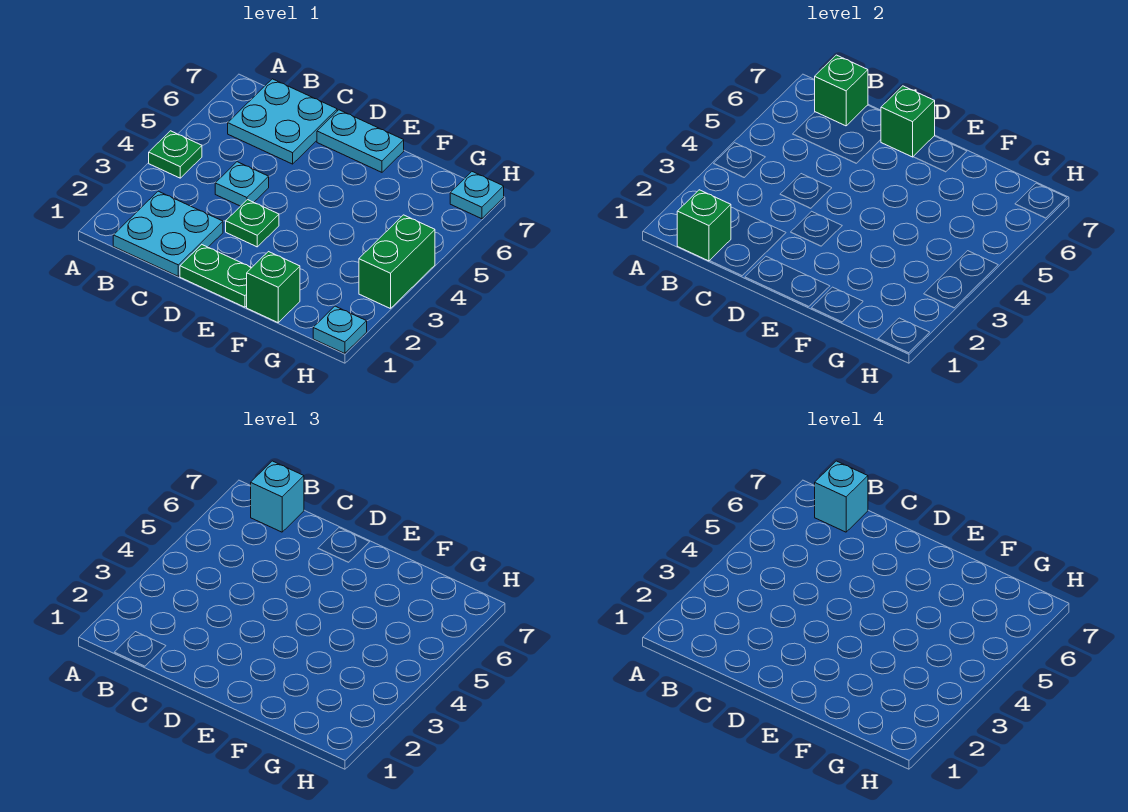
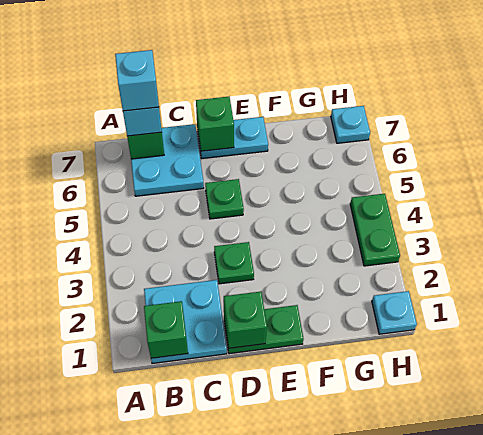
green plate A4 level 1 -> green plate D5 level 1
cyan plate C4 level 1 -> none
green brick F1 level 1 -> green brick D1 level 2
green brick H3:H4 level 1 -> green plate H3:H4 level 1

